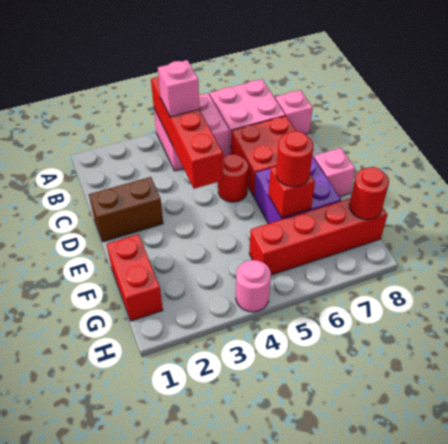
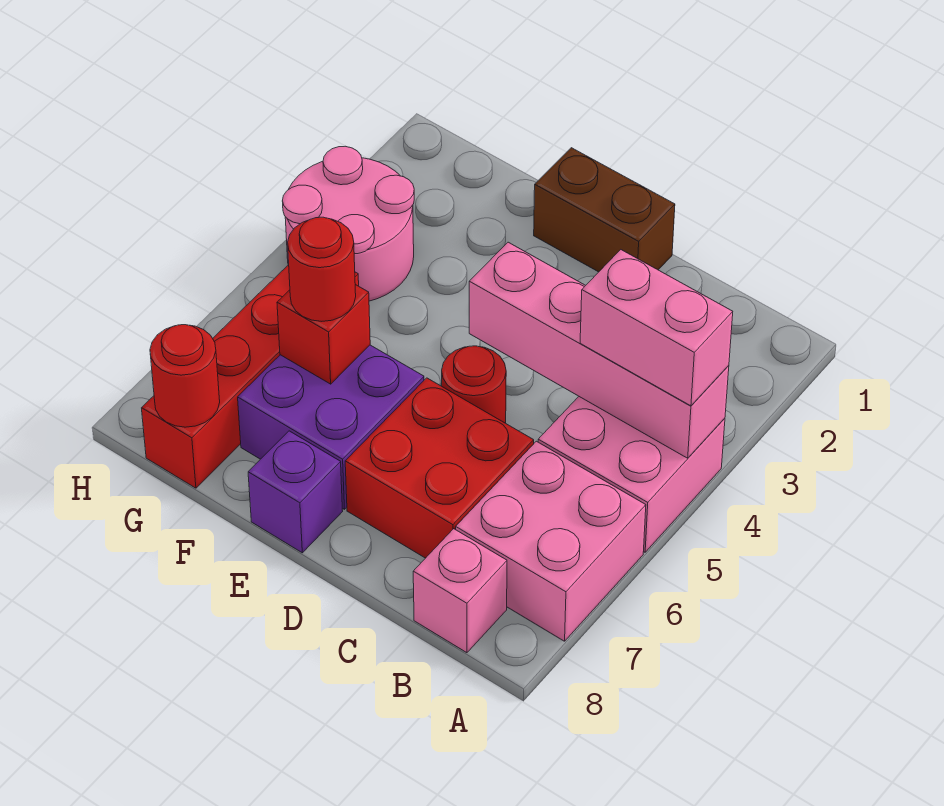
red brick A4:D4 level 2 -> pink brick A4:D4 level 2
pink brick B4 level 3 -> pink brick A4:B4 level 3
brown brick D1:D2 level 1 -> brown brick D1:E1 level 1
pink brick E8 level 1 -> purple brick E8 level 1
red brick F1:G1 level 1 -> none
pink round brick H4 level 1 -> pink round brick G3:H4 level 1

